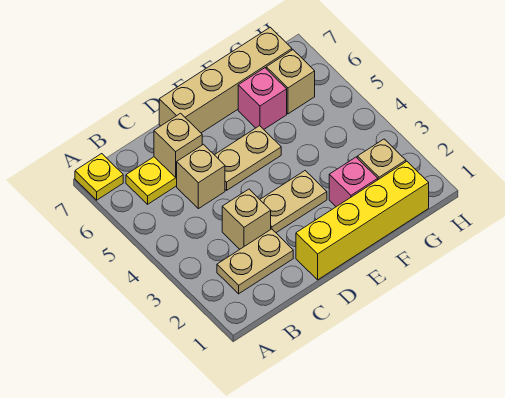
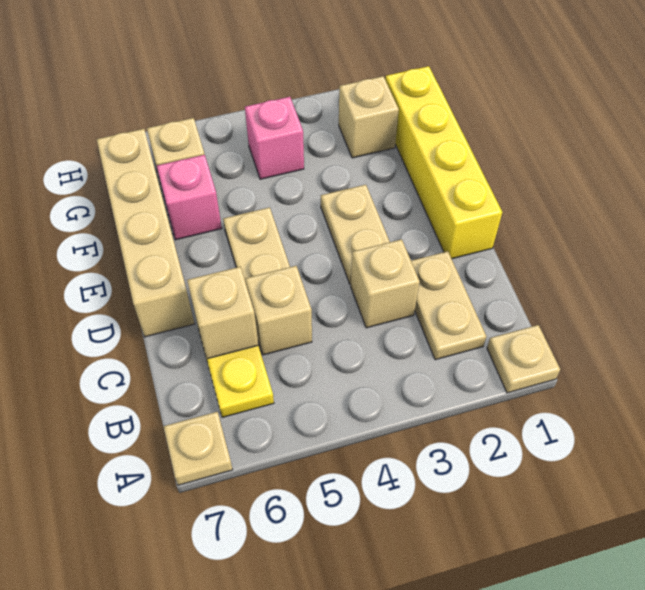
none -> tan plate A1 level 1
yellow plate A7 level 1 -> tan plate A7 level 1
pink brick F2 level 1 -> pink brick G4 level 1

